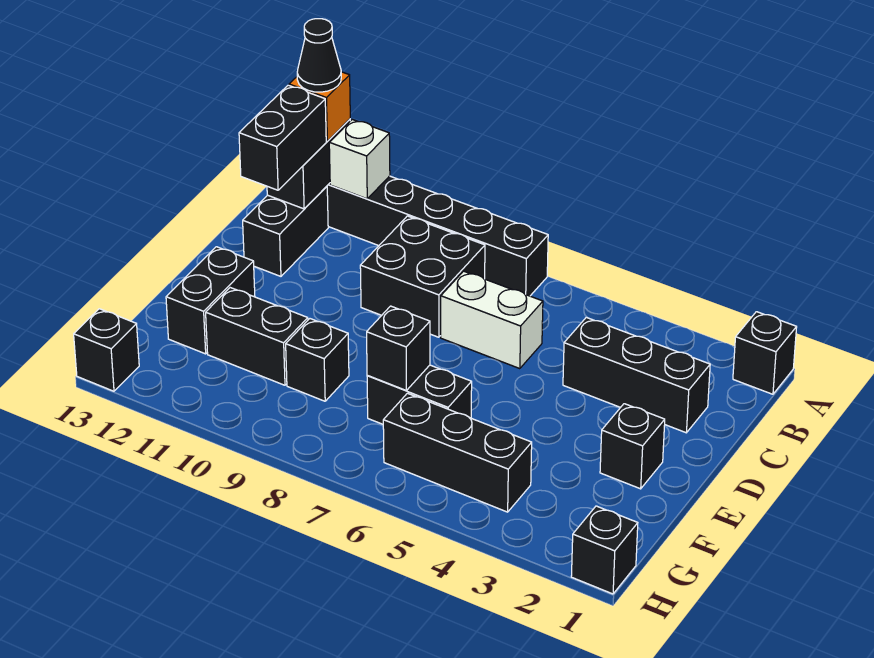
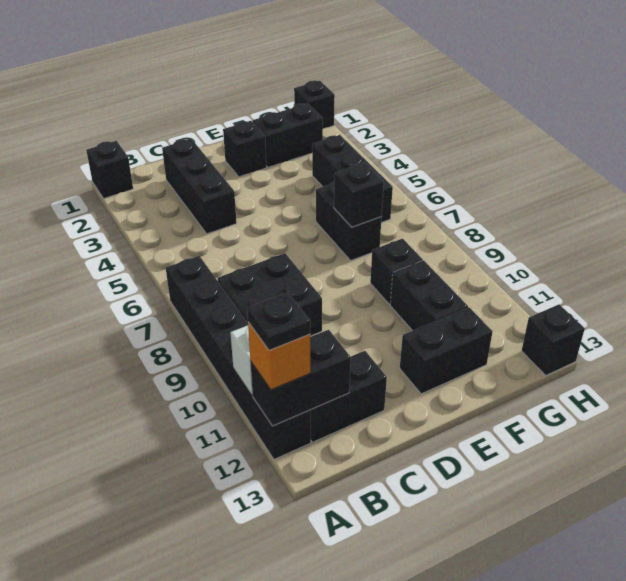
black cone A12 level 4 -> black plate A12 level 4
black brick B12:C12 level 3 -> black brick F2:G2 level 1
white brick C6:C7 level 1 -> none

